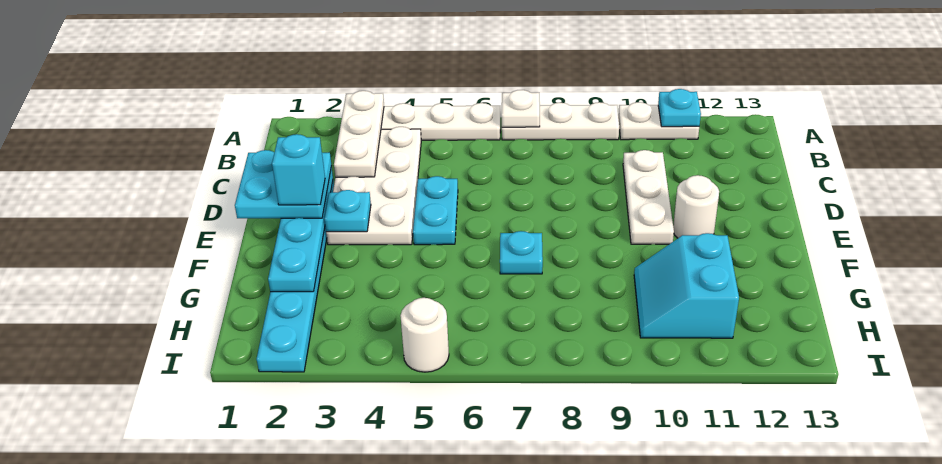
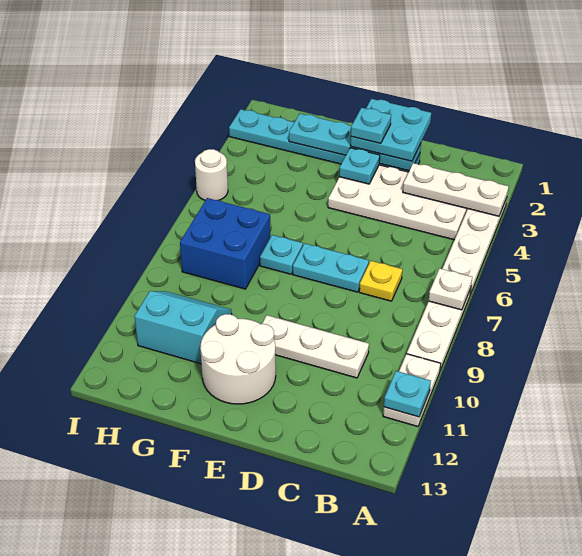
none -> yellow plate C7 level 1
cyan plate D5:E5 level 1 -> cyan plate D7:E7 level 1
cyan brick E2 level 4 -> cyan plate E2 level 4
white round brick E11 level 1 -> white round brick E11:F12 level 1
none -> blue brick G7:H8 level 1

